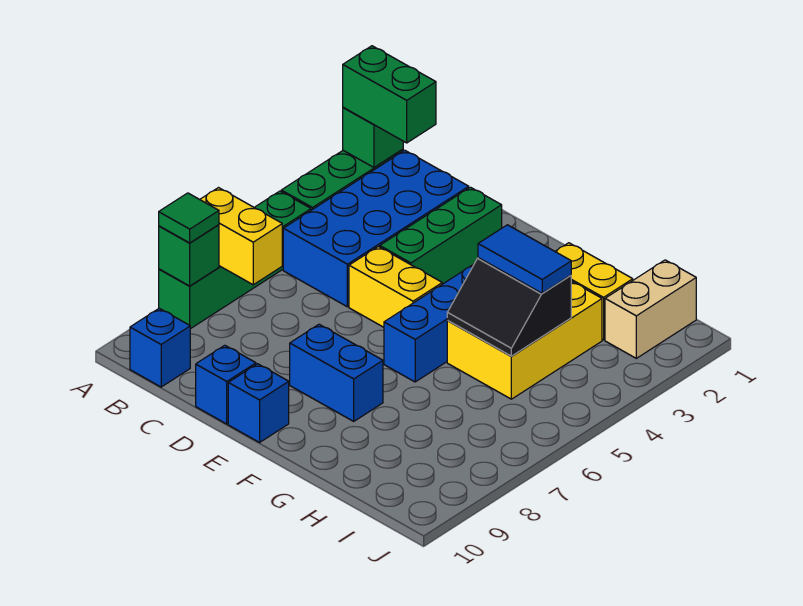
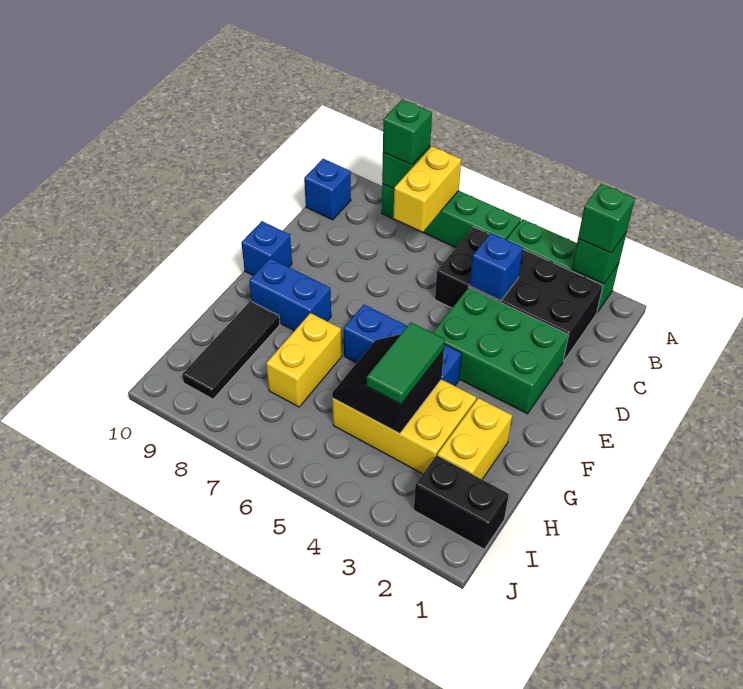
green brick A2:B2 level 3 -> green brick A2 level 3
green tile A8 level 3 -> green brick A8 level 3
blue brick B2:C5 level 1 -> black brick B2:C5 level 1
green brick D2:D4 level 1 -> green brick D2:E4 level 1
yellow brick D5:E5 level 1 -> yellow brick G7:H7 level 1
blue brick D10 level 1 -> blue brick C4 level 2
blue brick E8:F8 level 1 -> blue brick F8:F9 level 1
blue tile G4:H4 level 3 -> green tile G4:H4 level 3
none -> black tile G9:I9 level 1
tan brick I1:I2 level 1 -> black brick I1:I2 level 1

